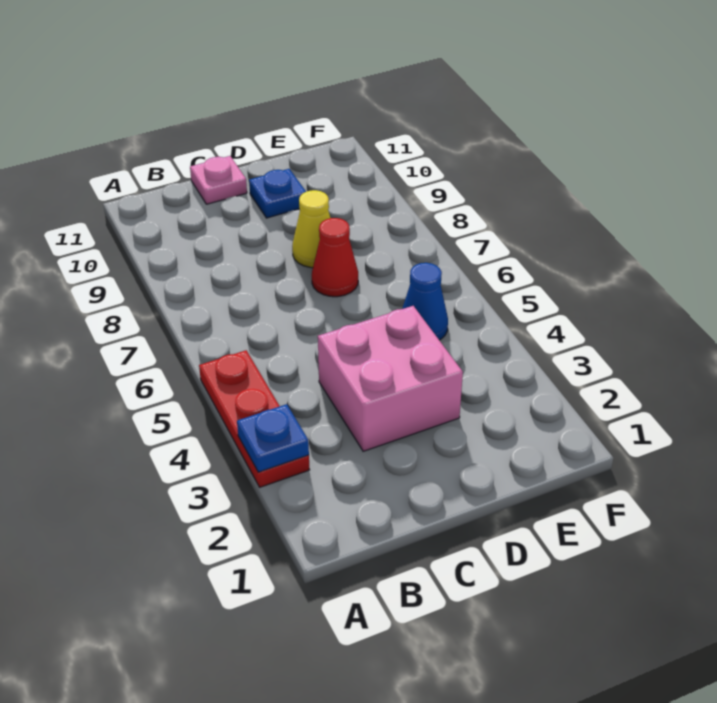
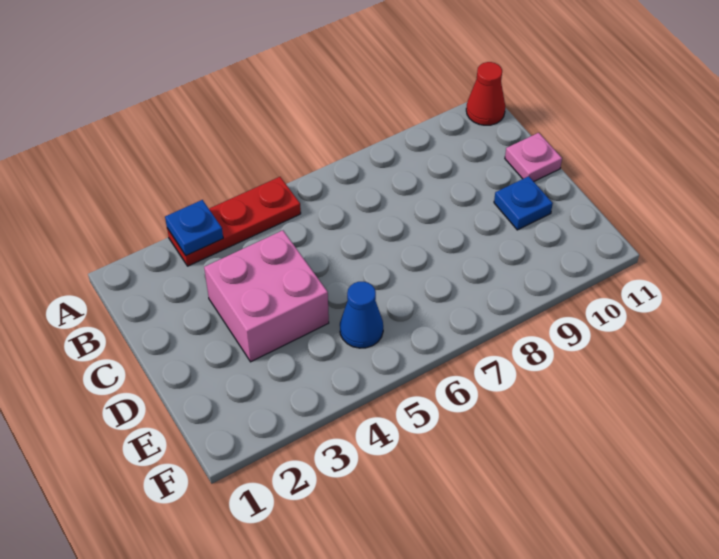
red cone D7 level 1 -> red cone A11 level 1
yellow cone D8 level 1 -> none

